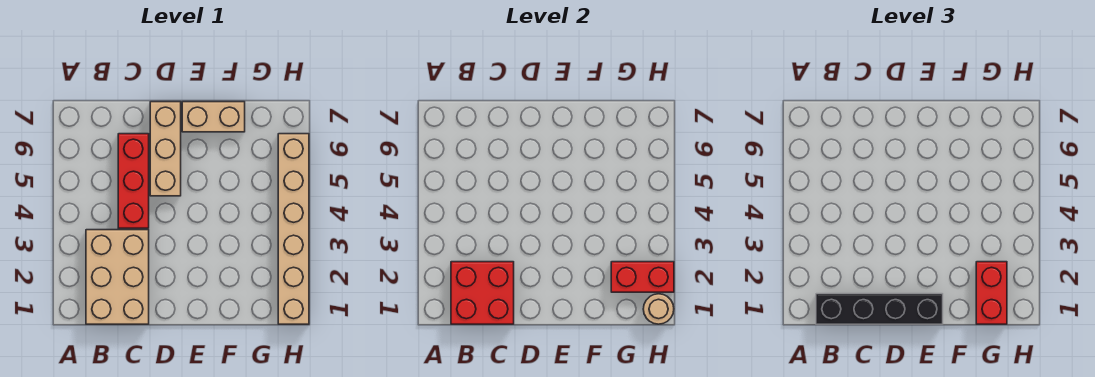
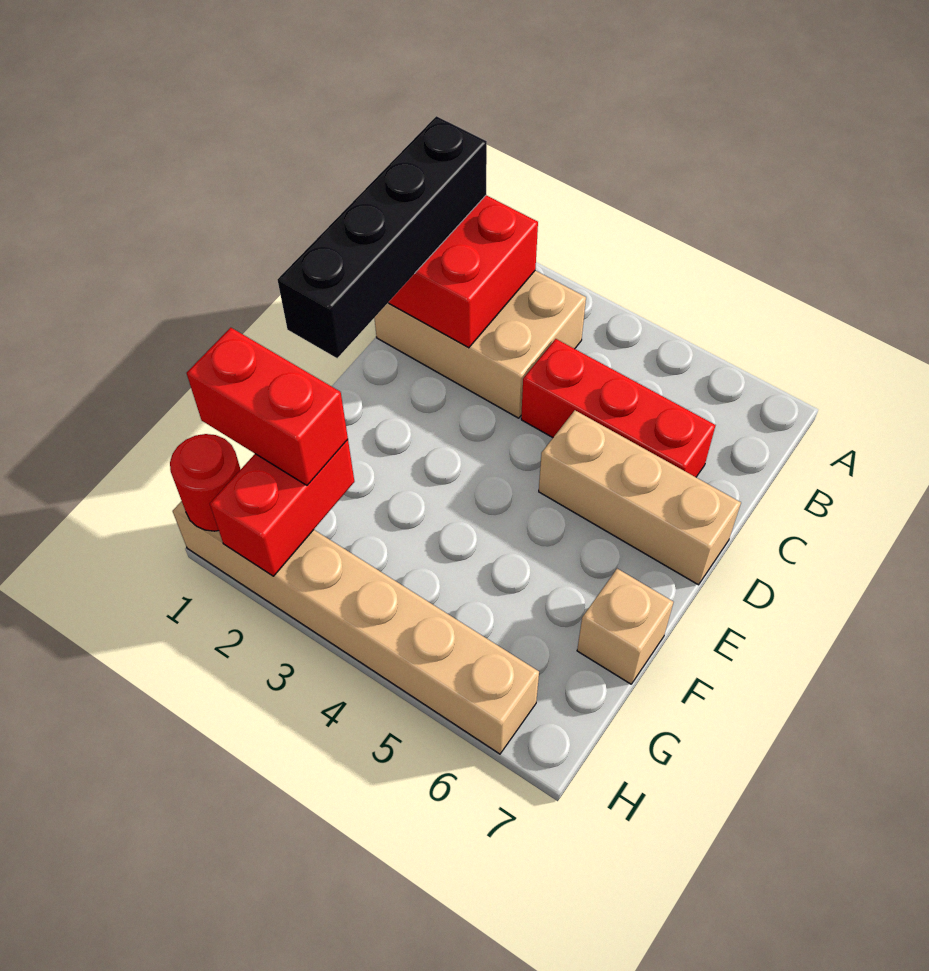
tan brick E7:F7 level 1 -> tan brick F7 level 1
tan round brick H1 level 2 -> red round brick H1 level 2

